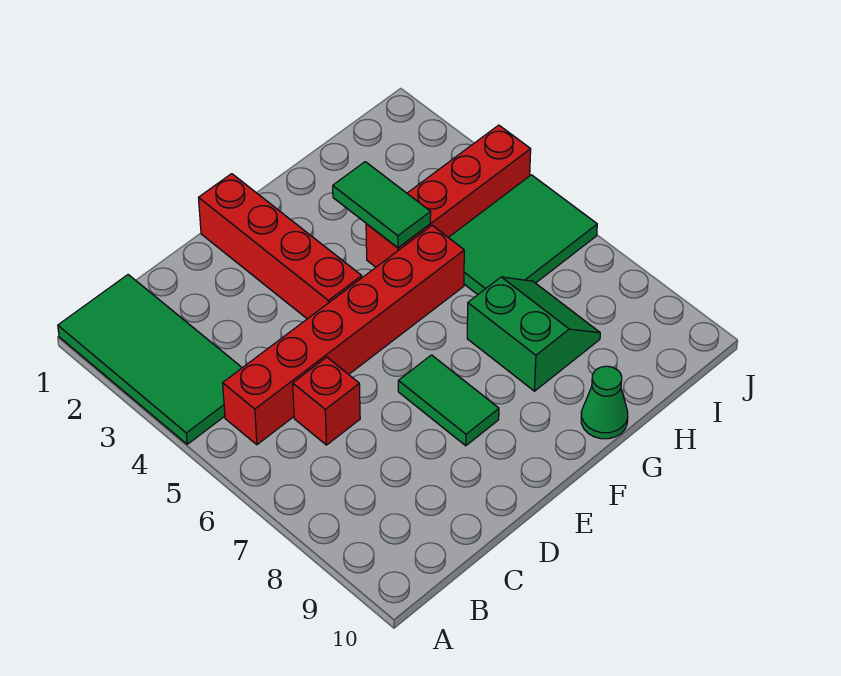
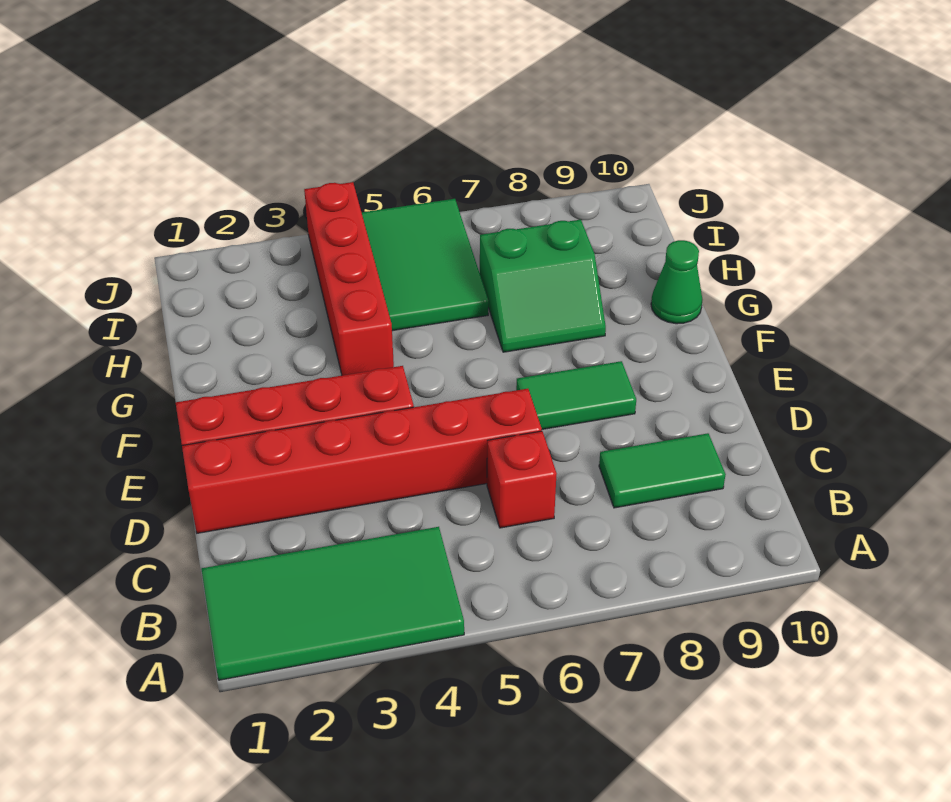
red brick B5:G5 level 1 -> red brick D1:D6 level 1
green tile G3:G4 level 2 -> green tile C8:C9 level 1
green slope G7:H8 level 1 top G -> green slope G7:H8 level 1 top H

